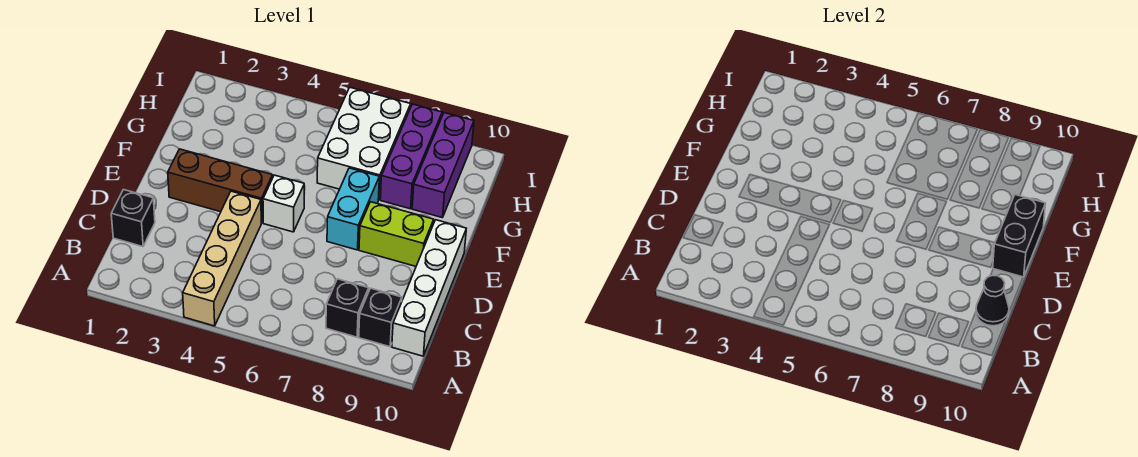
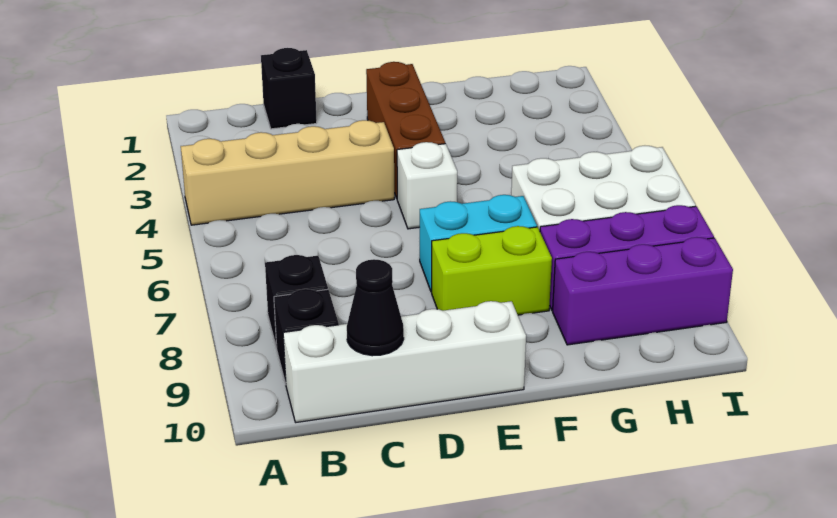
lime brick E8:E9 level 1 -> lime brick E8:F8 level 1
black brick E10:F10 level 2 -> none

